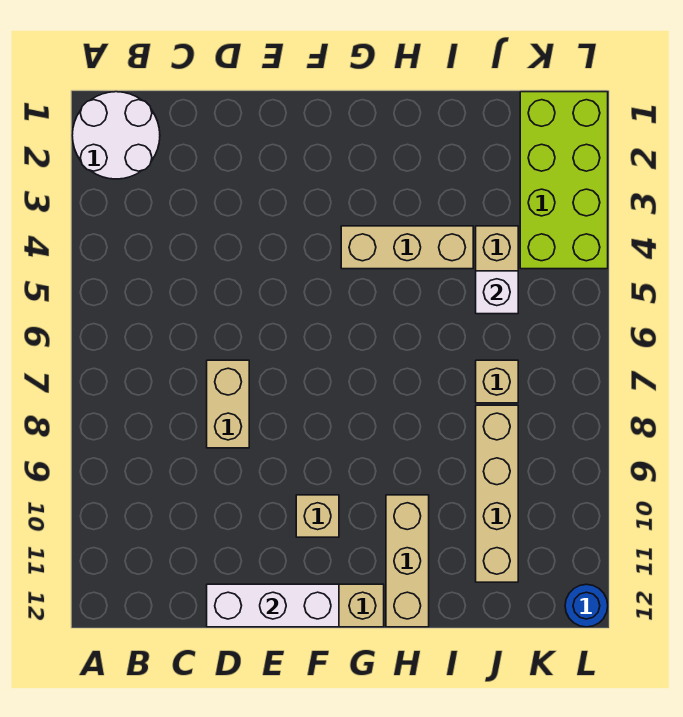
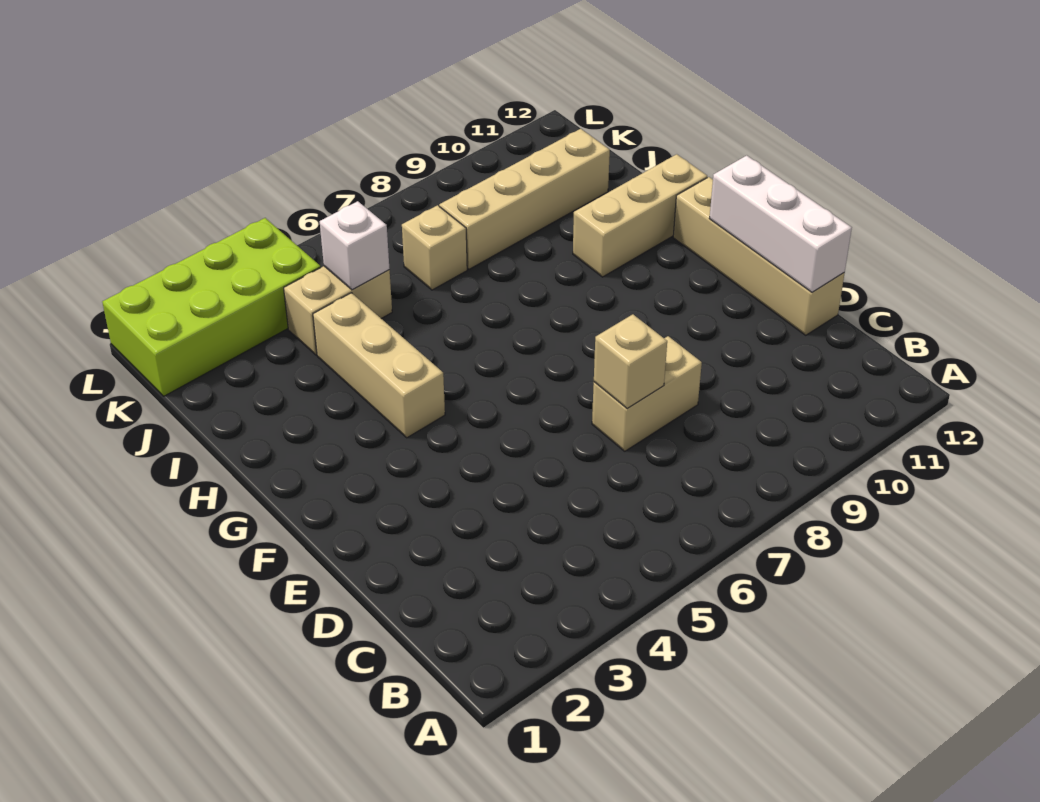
white round brick A1:B2 level 1 -> none
tan brick F10 level 1 -> tan brick D7 level 2
blue round brick L12 level 1 -> none

